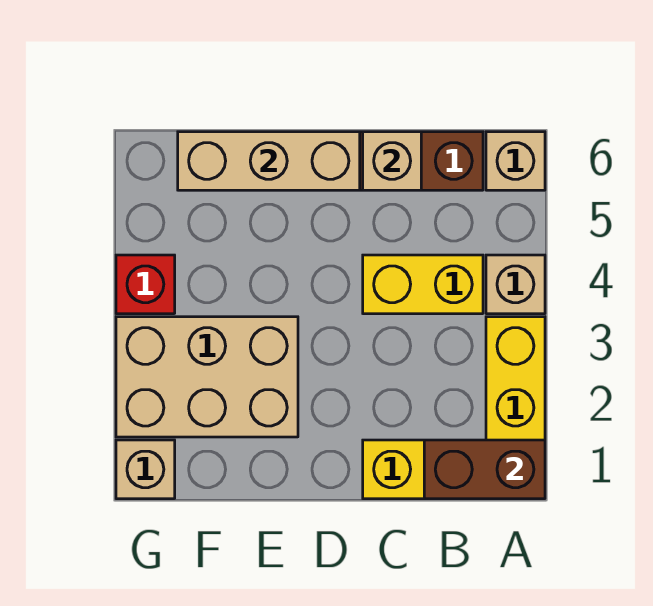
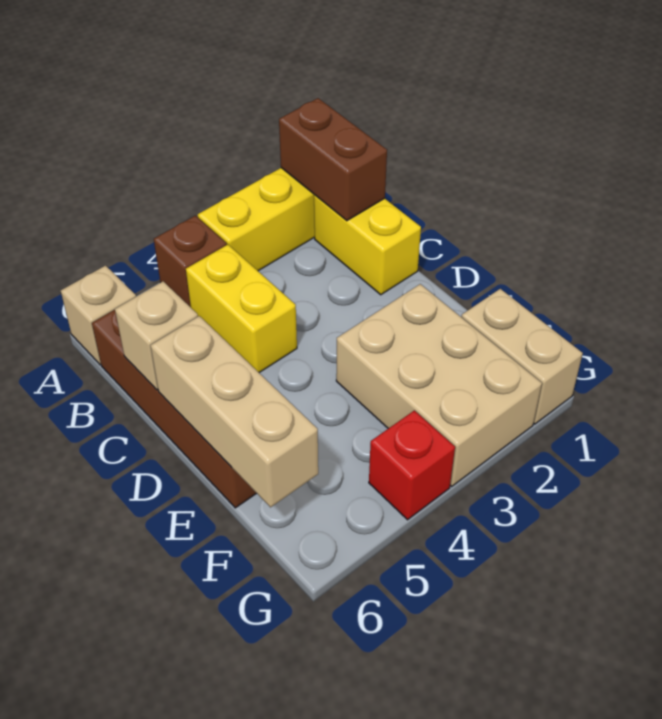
tan brick A4 level 1 -> brown brick A4 level 1
tan brick G1 level 1 -> tan brick F1:G1 level 1

